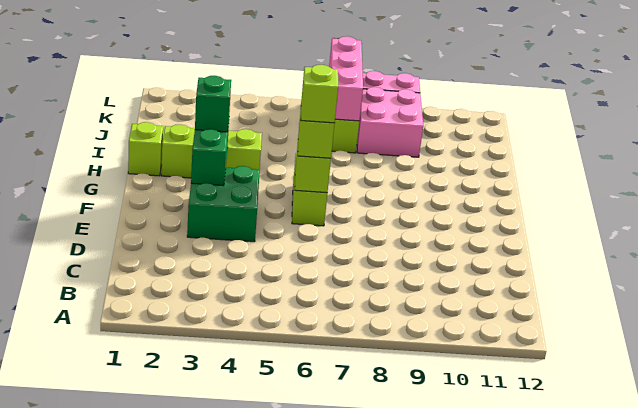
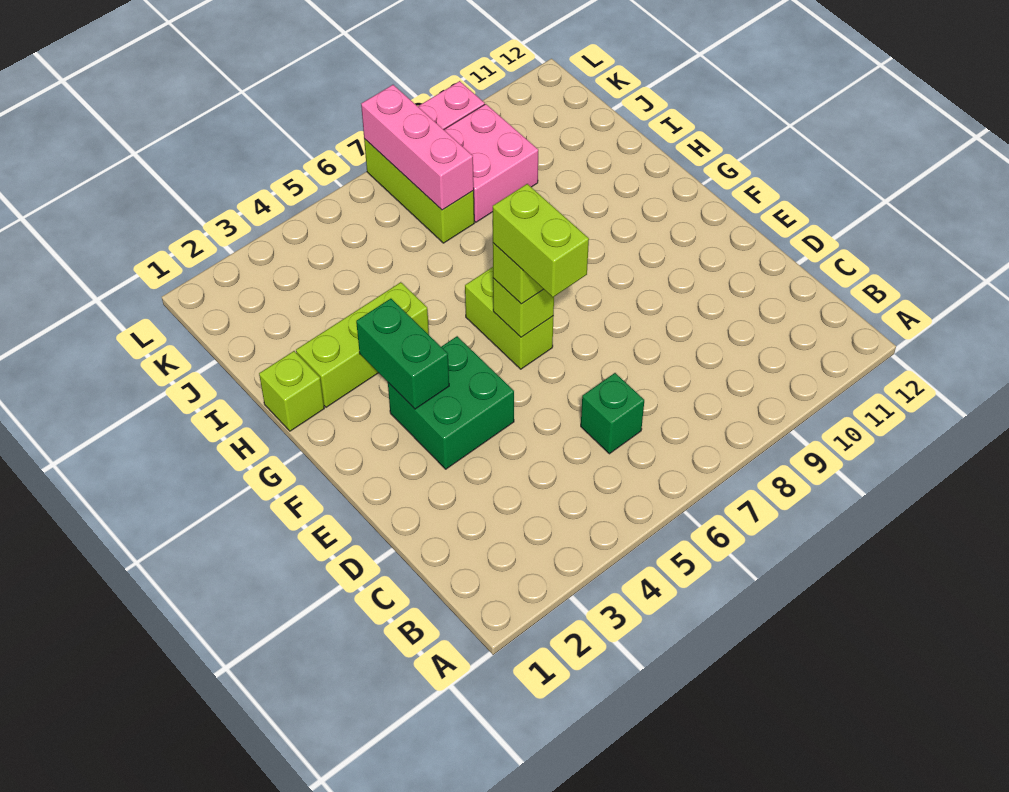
lime brick F6 level 4 -> lime brick E6:F6 level 4
green brick G3 level 3 -> green brick C6 level 1

